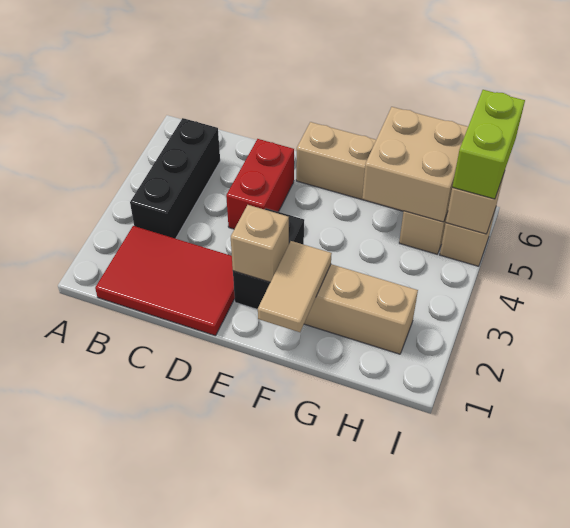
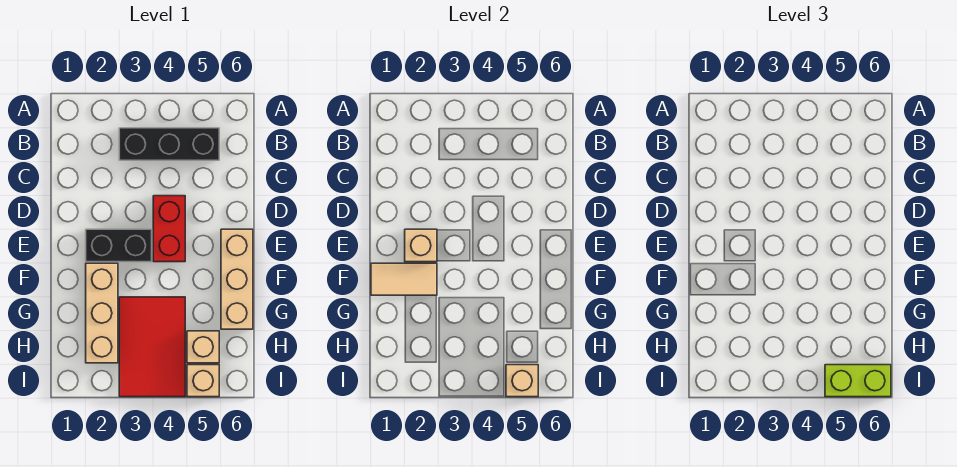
red tile B1:D2 level 1 -> red tile G3:I4 level 1
red brick D4:D5 level 1 -> red brick D4:E4 level 1
tan brick G5:H6 level 2 -> none

